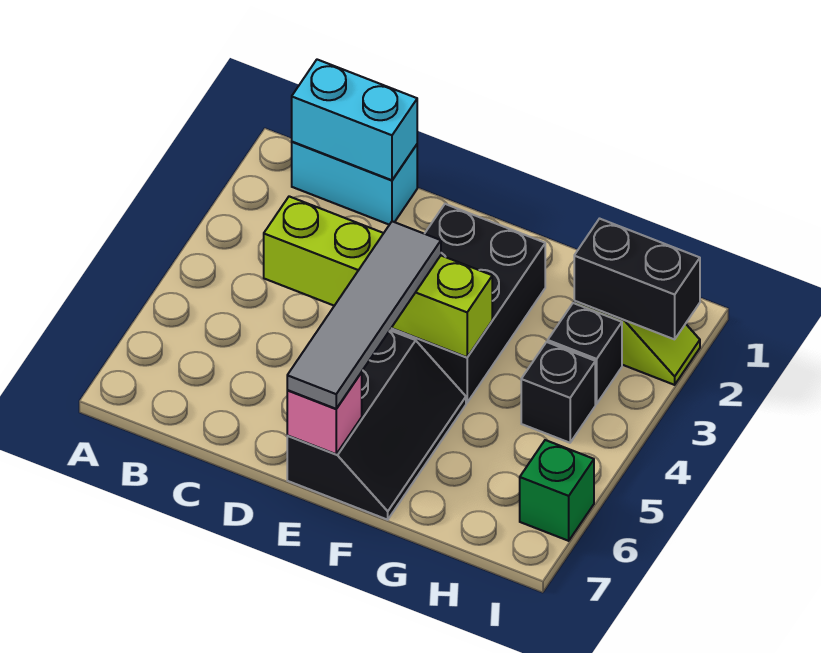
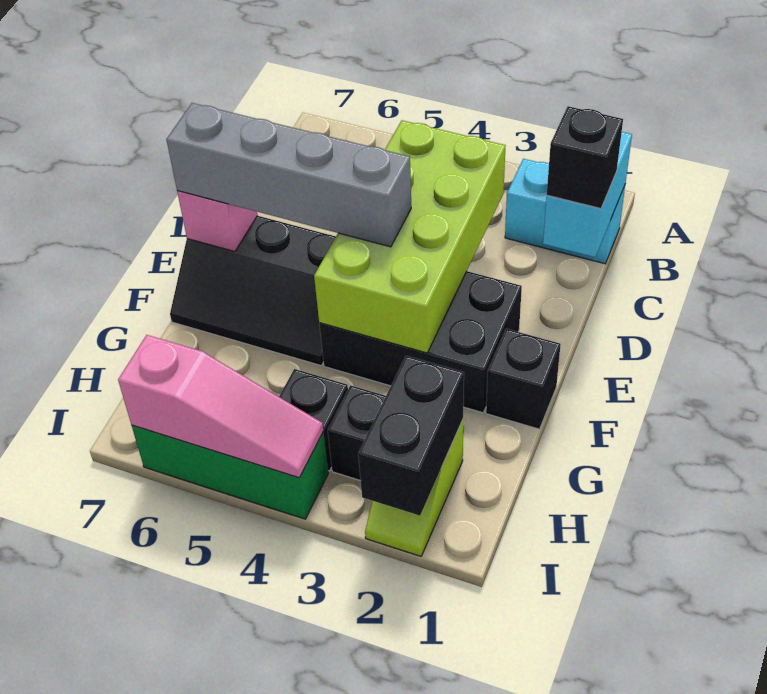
cyan brick B1:C1 level 1 -> cyan brick B1:B2 level 1
none -> black brick C1 level 3
lime brick C4:F4 level 2 -> lime brick C3:F4 level 2
grey tile E4:E7 level 3 -> grey brick E4:E7 level 3
none -> black brick F1 level 1
none -> pink slope I4:I6 level 2 top 6
green brick I6 level 1 -> green brick I4:I6 level 1

